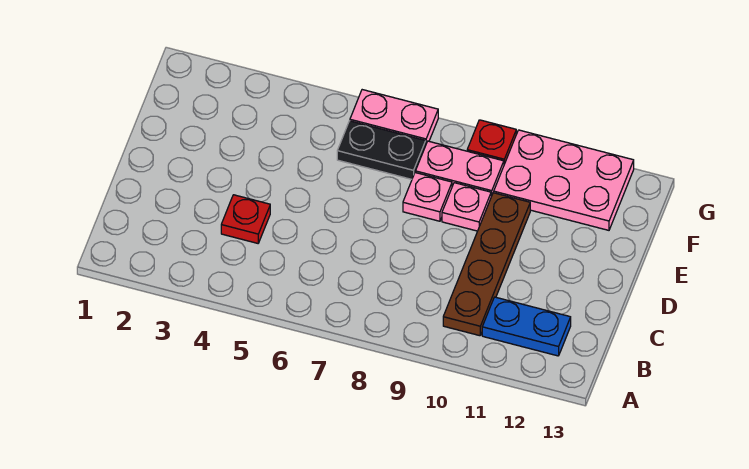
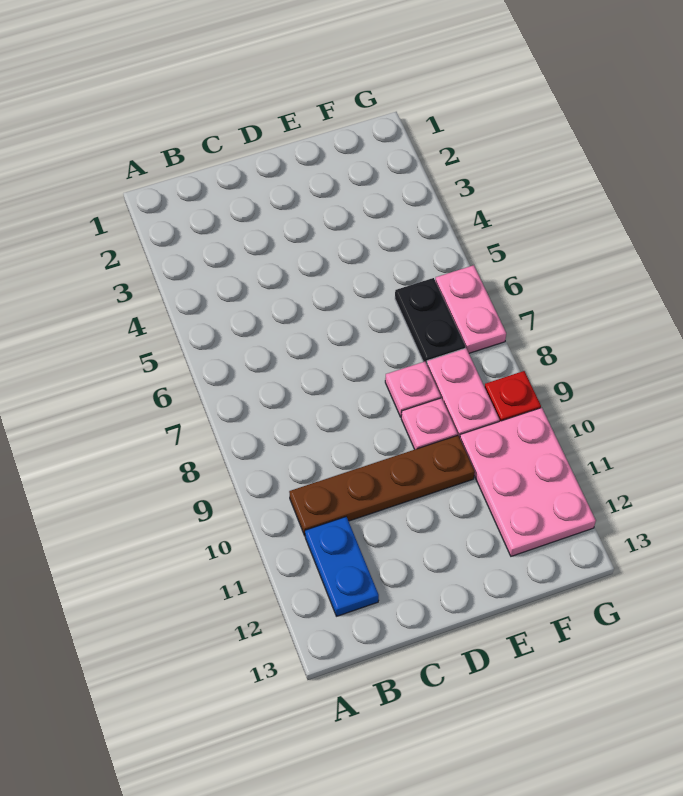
red plate C4 level 1 -> none

